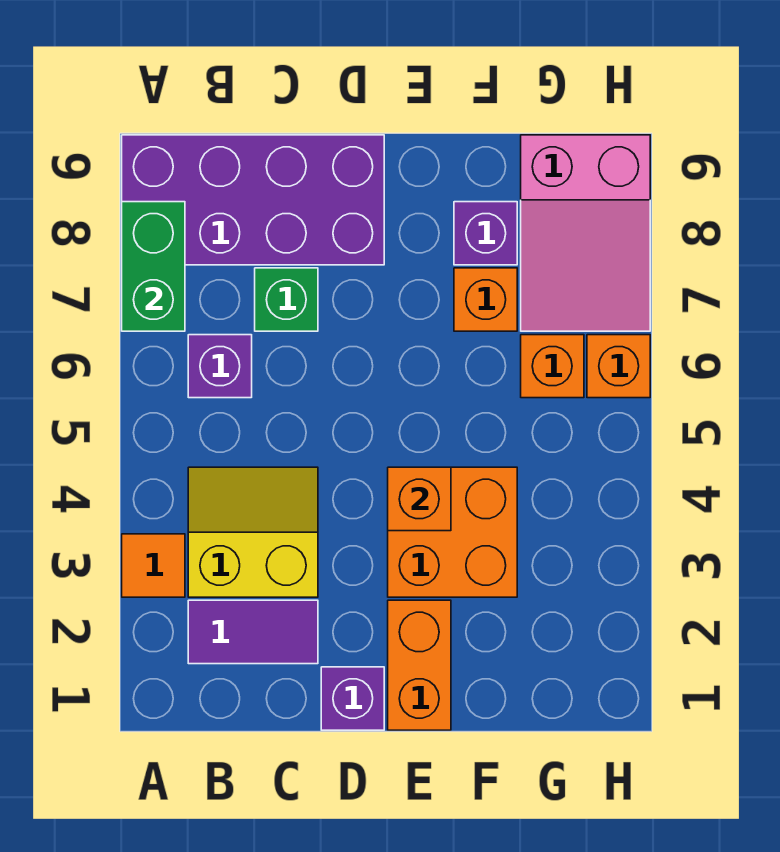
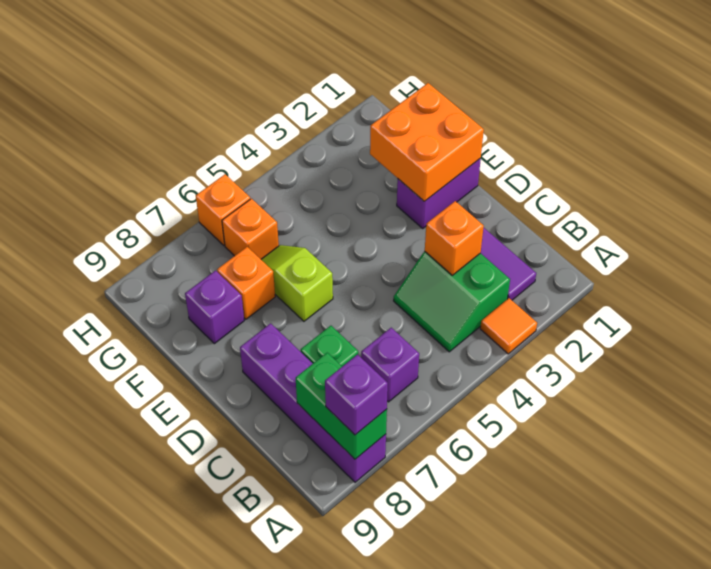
green brick A7:A8 level 2 -> green brick A8:B8 level 2
purple brick A8:D9 level 1 -> purple brick A8:D8 level 1
yellow slope B3:C4 level 1 top 3 -> green slope B3:C4 level 1 top 3
purple brick D1 level 1 -> purple brick A8 level 3
orange brick E1:E2 level 1 -> purple brick E1:E2 level 1
orange brick E3:F4 level 1 -> orange brick E1:F2 level 2
orange brick E4 level 2 -> orange brick C3 level 2
none -> lime slope E6:F6 level 1 top E
pink slope G7:H9 level 1 top 9 -> none

